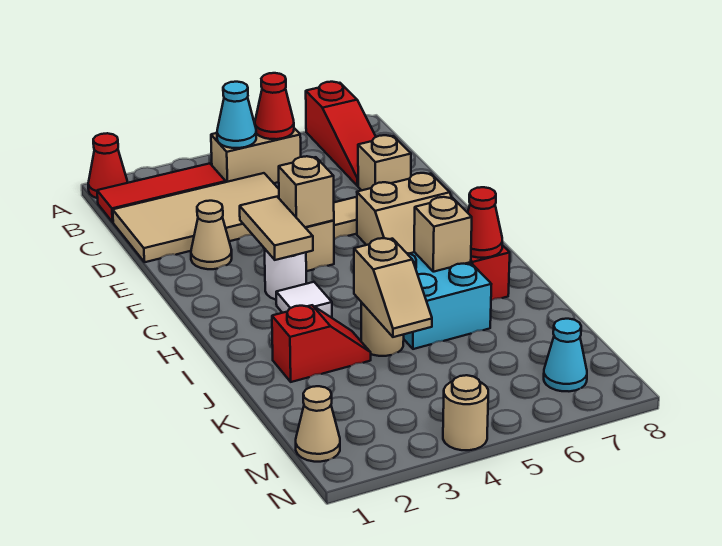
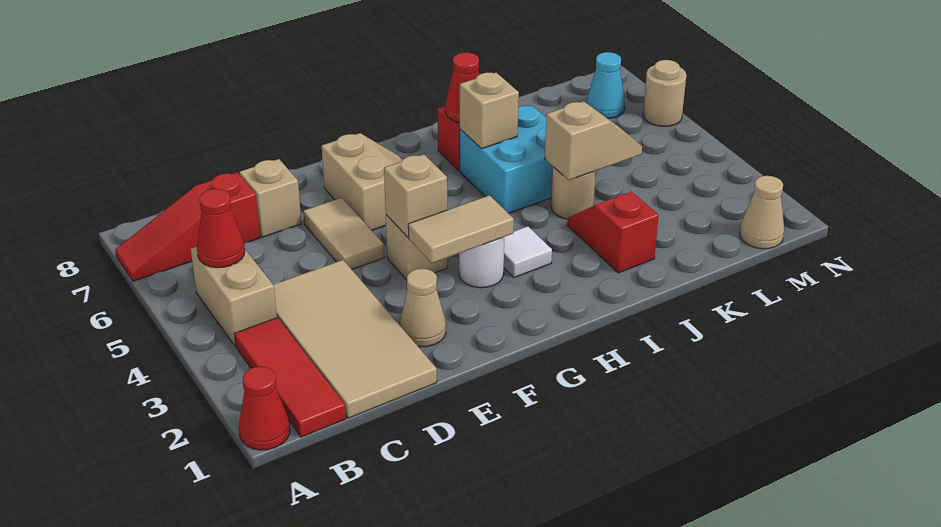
red slope A7:C7 level 1 top A -> red slope A7:C7 level 1 top C
cyan cone B4 level 2 -> none
tan round brick N4 level 1 -> tan round brick N6 level 1

